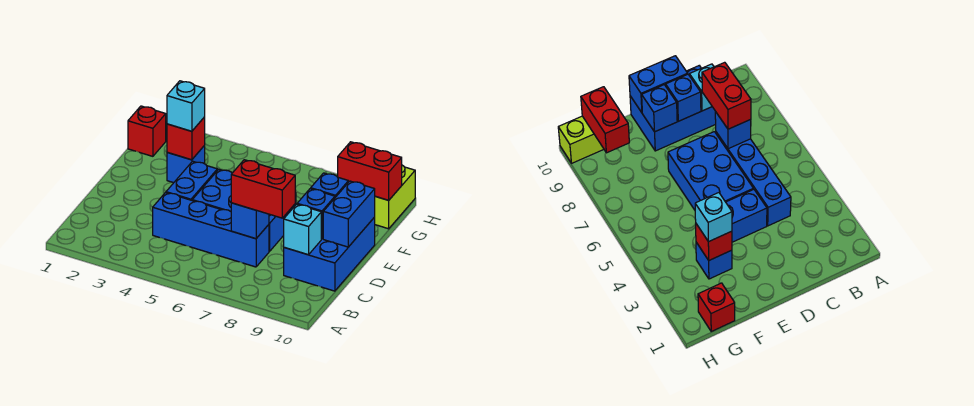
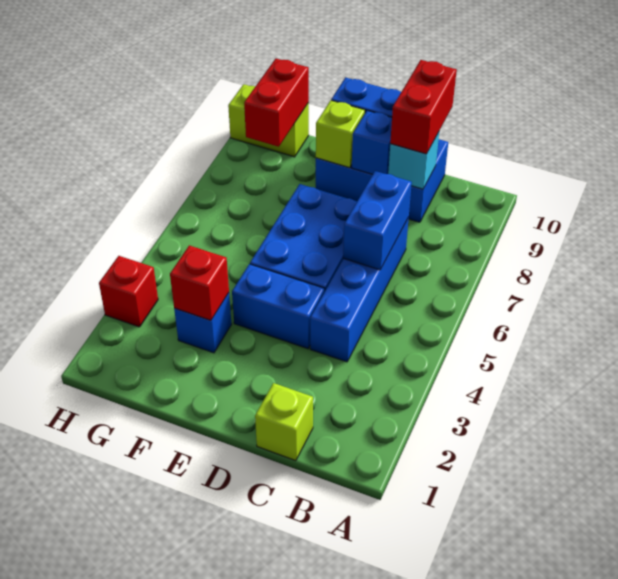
none -> lime brick C1 level 1
blue brick C7 level 2 -> blue brick C6:C7 level 2
red brick C7:C8 level 3 -> red brick C9:C10 level 3
blue brick E9 level 2 -> lime brick E9 level 2
cyan brick F3 level 3 -> none
red brick G1 level 1 -> red brick H3 level 1

